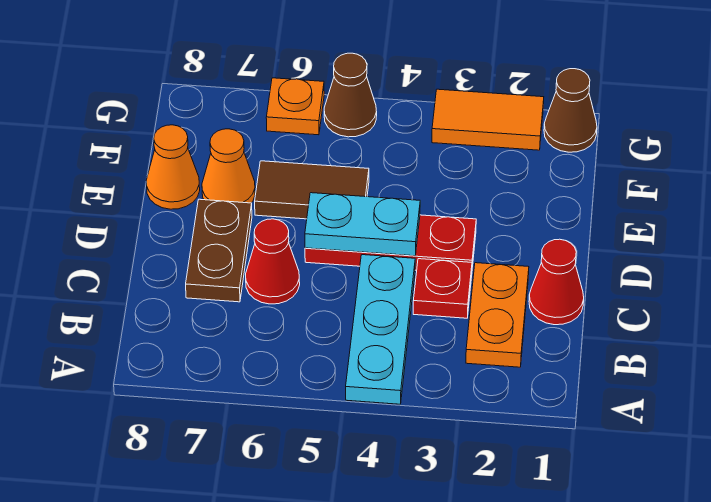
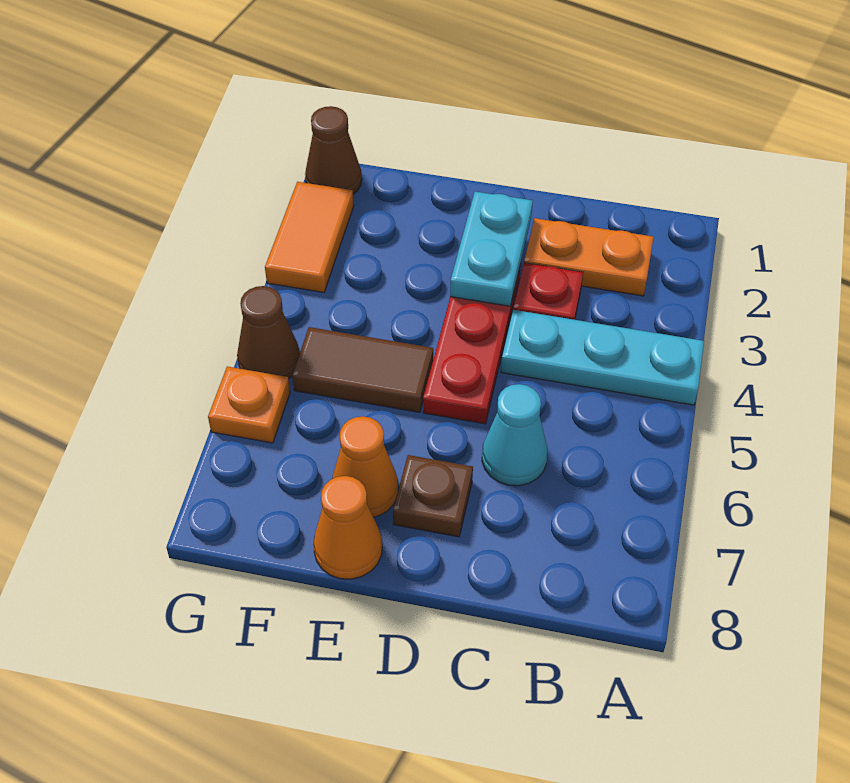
red cone C1 level 1 -> none
red cone C6 level 1 -> cyan cone C6 level 1
brown plate C7:D7 level 1 -> brown plate D7 level 1
cyan plate D4:D5 level 2 -> cyan plate D2:D3 level 2
brown tile E5:E6 level 1 -> brown tile E5:F5 level 1

